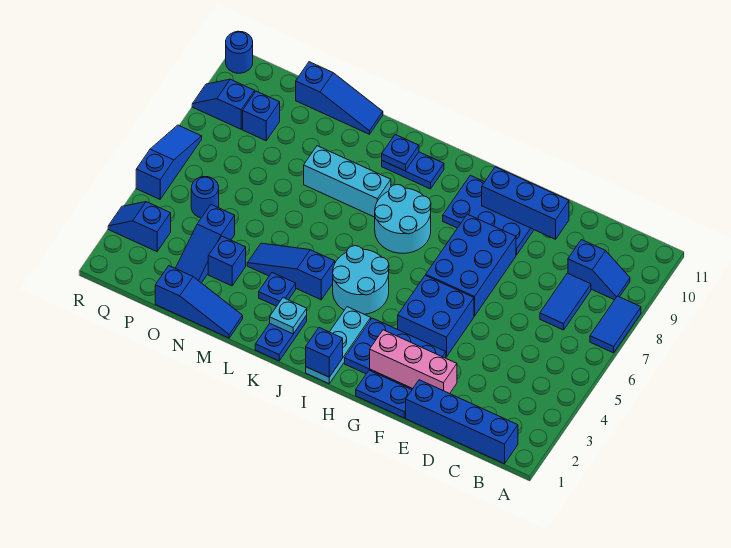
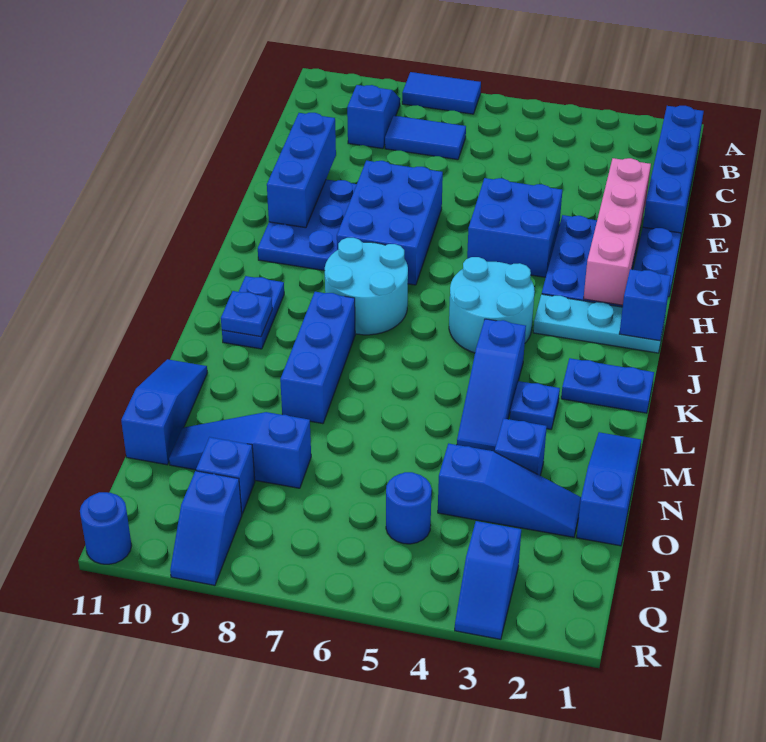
pink brick E2:G2 level 2 -> pink brick E2:H2 level 2
blue brick F6:G8 level 1 -> blue brick F7:H8 level 1
cyan plate K2 level 2 -> none
cyan brick K8:M8 level 1 -> blue brick K8:M8 level 1
blue slope R5:R7 level 1 top 5 -> blue slope O8:O10 level 1 top 8

